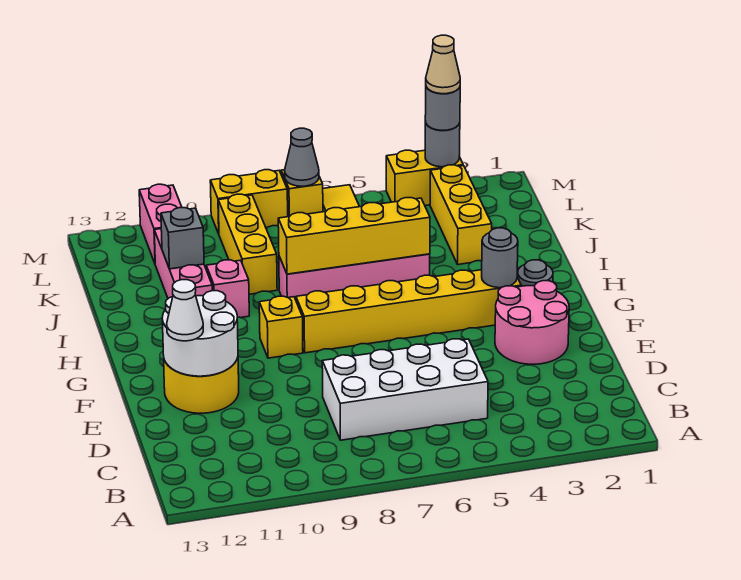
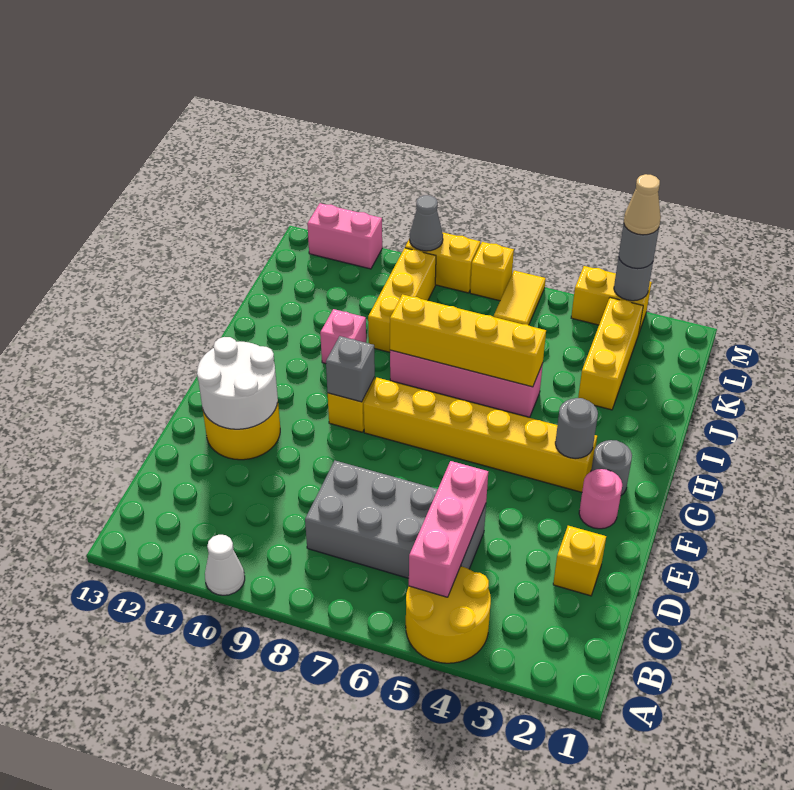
none -> yellow round brick A4:B5 level 1
white brick C5:D8 level 1 -> grey brick C5:D8 level 1
none -> yellow brick D2 level 1
pink round brick E2:F3 level 1 -> pink round brick F2 level 1
white cone E12 level 3 -> white cone A10 level 1
pink brick I11:K11 level 1 -> pink brick B5:D5 level 2
grey brick J11 level 2 -> grey brick G9 level 2
pink brick L11:M11 level 1 -> pink brick M11:M12 level 1
grey cone M7 level 2 -> grey cone M9 level 2

